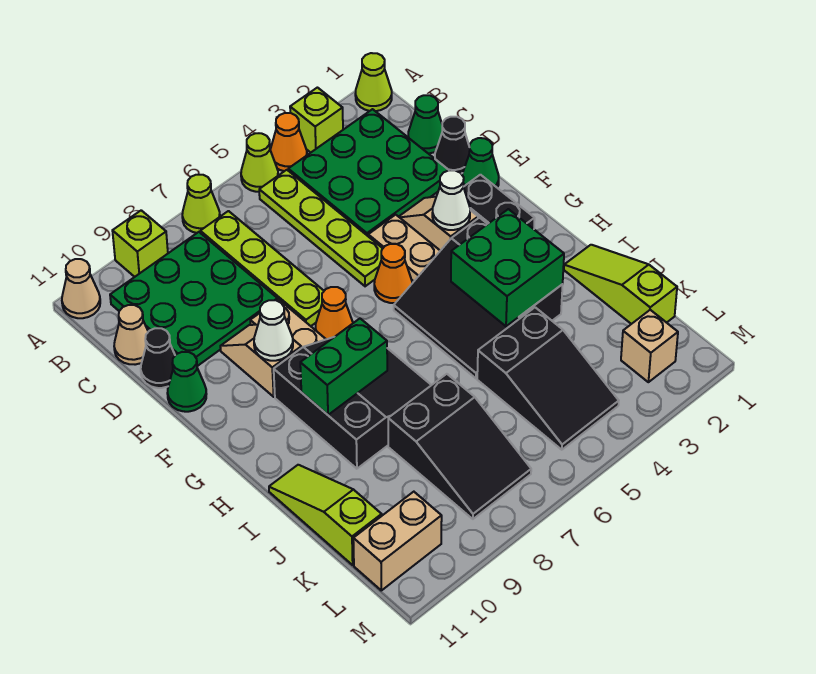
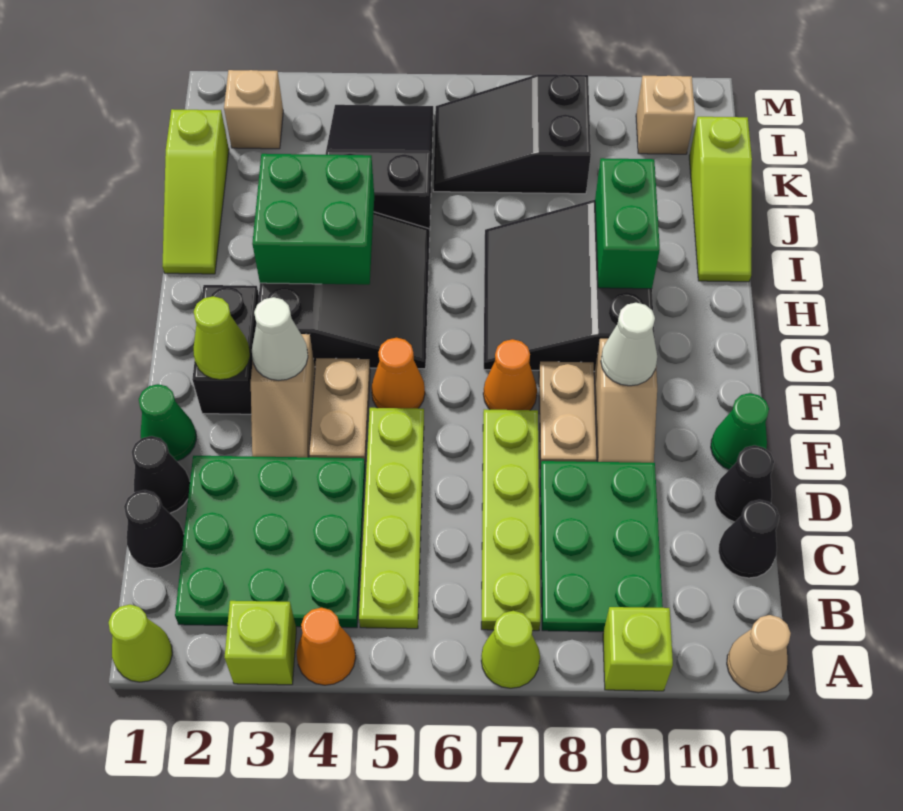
lime cone A5 level 1 -> lime cone F2 level 2
green plate B8:D10 level 1 -> green plate B8:D9 level 1
green cone C1 level 1 -> black cone C1 level 1
tan cone C11 level 1 -> black cone C11 level 1
green brick H8:H9 level 2 -> green brick H9:I9 level 2
black slope J7:L8 level 1 top J -> black slope K6:L8 level 1 top 8
tan brick L10:L11 level 1 -> tan brick L10 level 1

